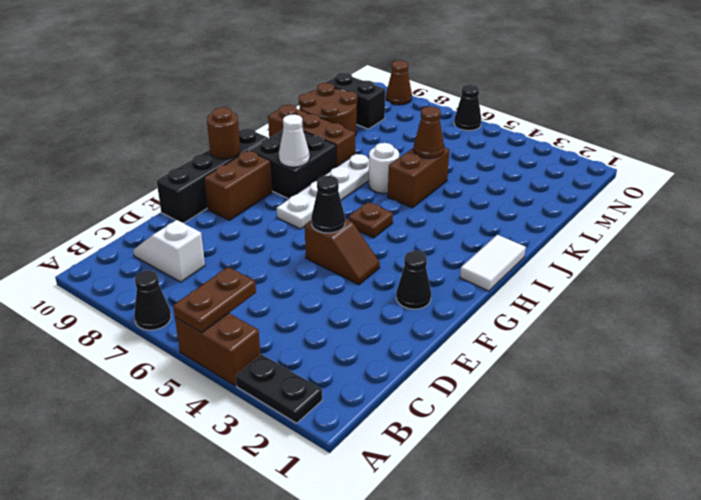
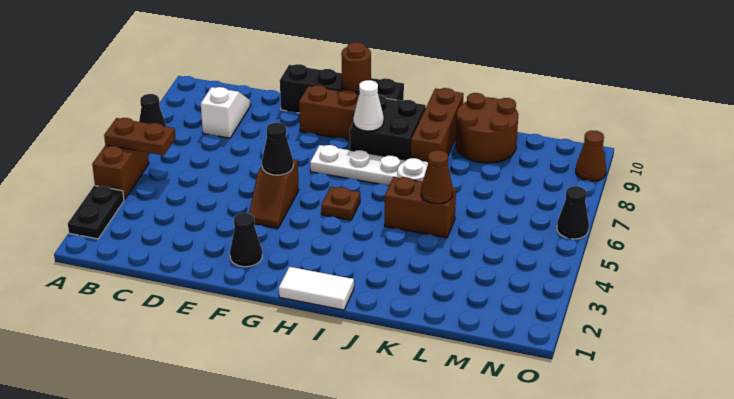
black brick M9:M10 level 1 -> none

